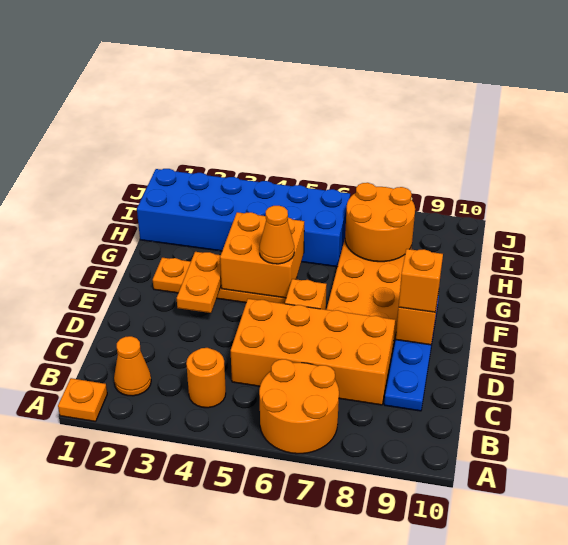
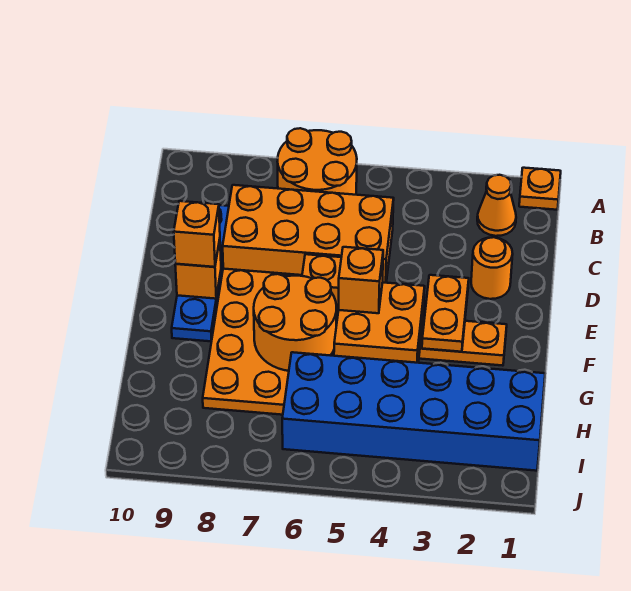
orange round brick B4 level 1 -> orange round brick D2 level 1
orange cone F5 level 3 -> orange brick F5 level 3
orange round brick H7:I8 level 2 -> orange round brick F6:G7 level 2

